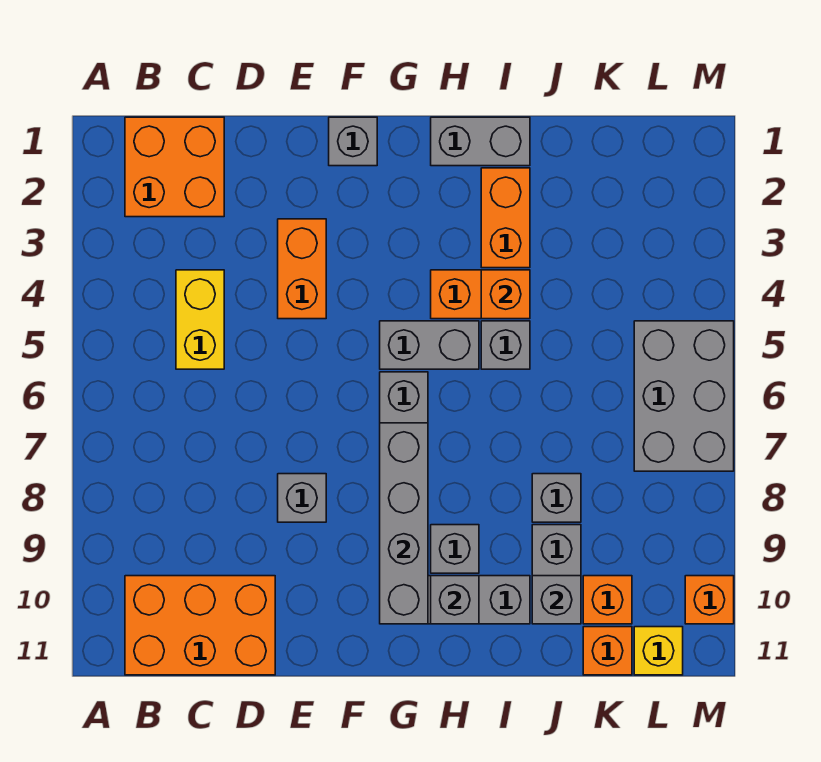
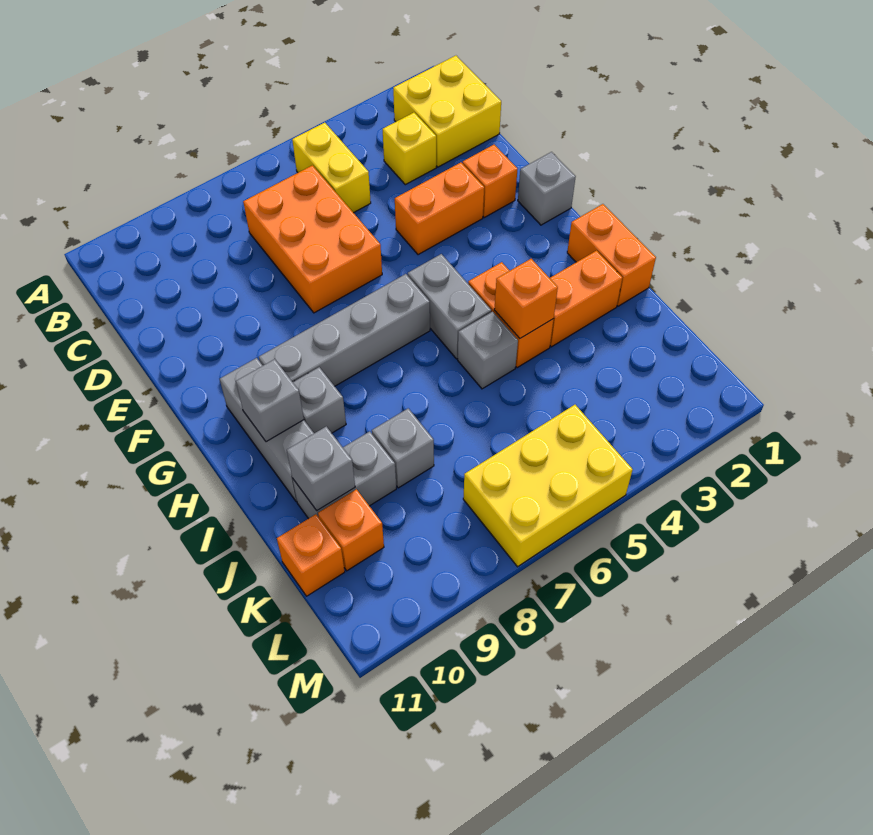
orange brick B1:C2 level 1 -> yellow brick B1:C2 level 1
orange brick B10:D11 level 1 -> orange brick C6:E7 level 1
yellow brick C4:C5 level 1 -> yellow brick B5:C5 level 1
grey brick E8 level 1 -> none
grey brick G7:G10 level 2 -> none
grey brick H1:I1 level 1 -> orange brick H1:I1 level 1
grey brick L5:M7 level 1 -> yellow brick L5:M7 level 1
yellow brick L11 level 1 -> yellow brick C3 level 1
orange brick M10 level 1 -> orange brick E2 level 1

